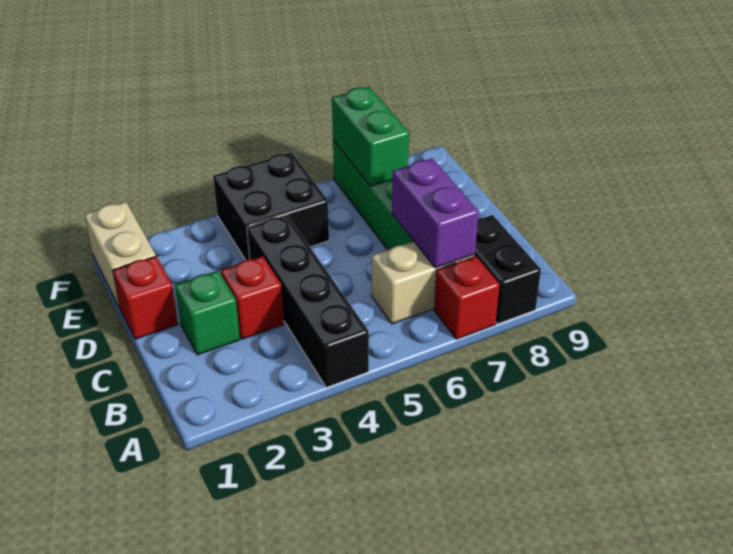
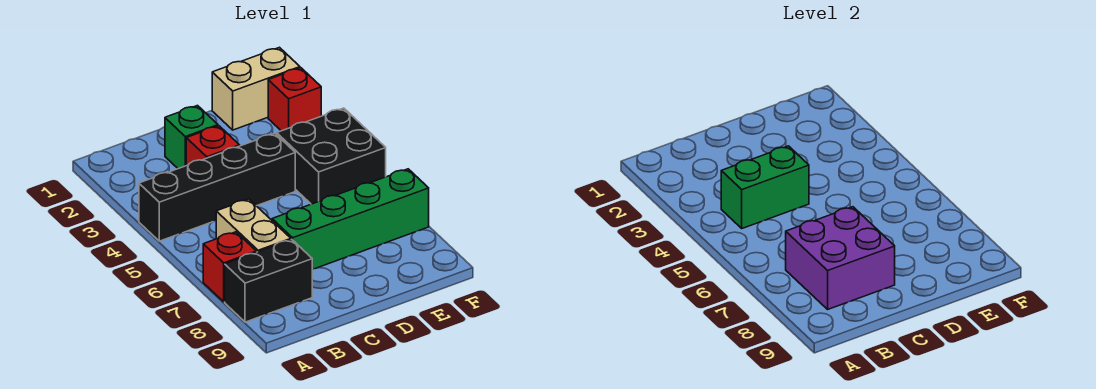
purple brick B7:C7 level 2 -> purple brick B7:C8 level 2
red brick D1 level 1 -> red brick F2 level 1
green brick E7:F7 level 2 -> green brick B4:C4 level 2

